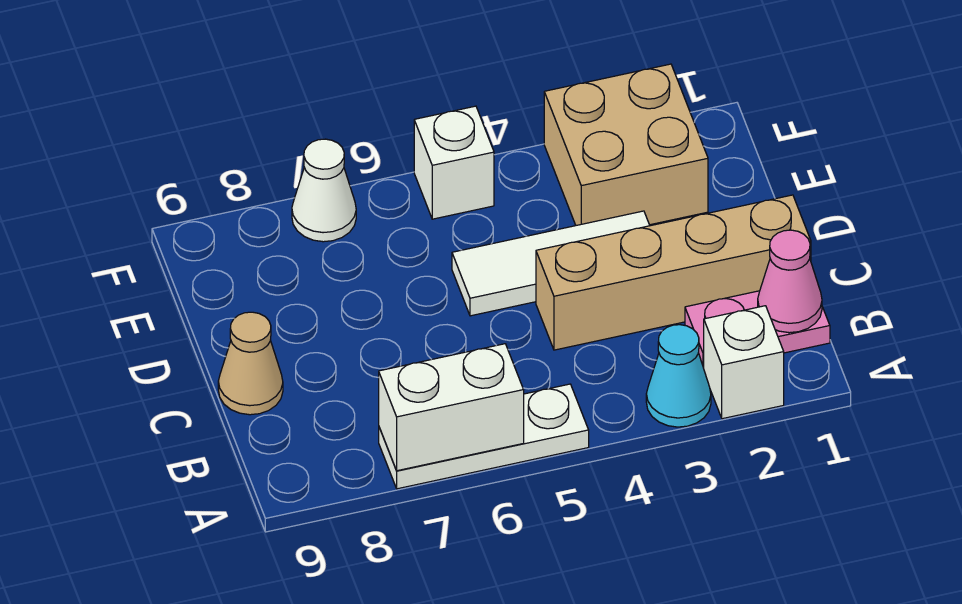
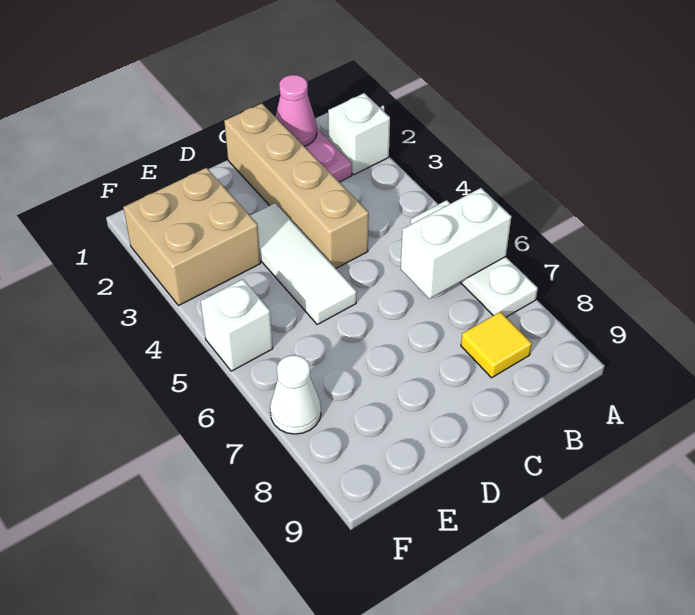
cyan cone A3 level 1 -> none
white brick A6:A7 level 2 -> white brick A6:B6 level 2
none -> yellow tile B8 level 1
tan cone C9 level 1 -> none

